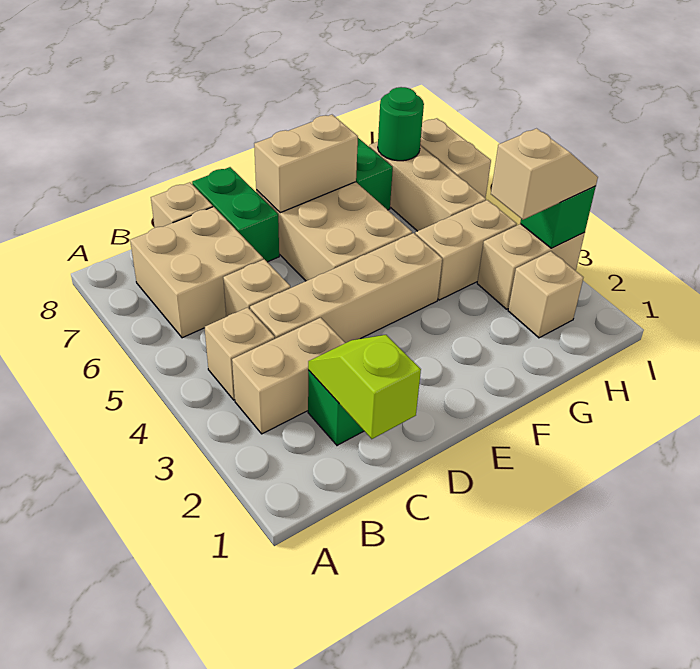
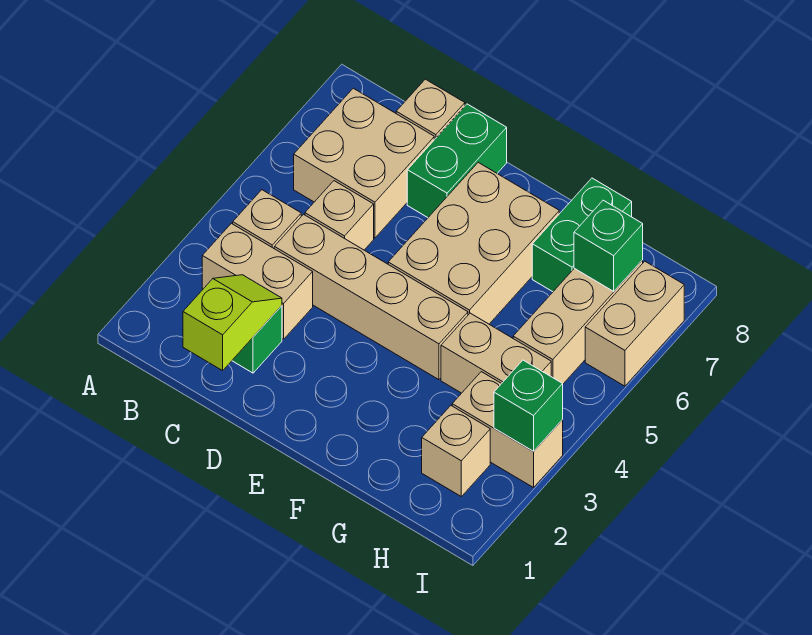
tan brick E7:F7 level 2 -> none
tan slope H3:I3 level 3 top H -> none
green round brick H7 level 2 -> green brick H7 level 2

